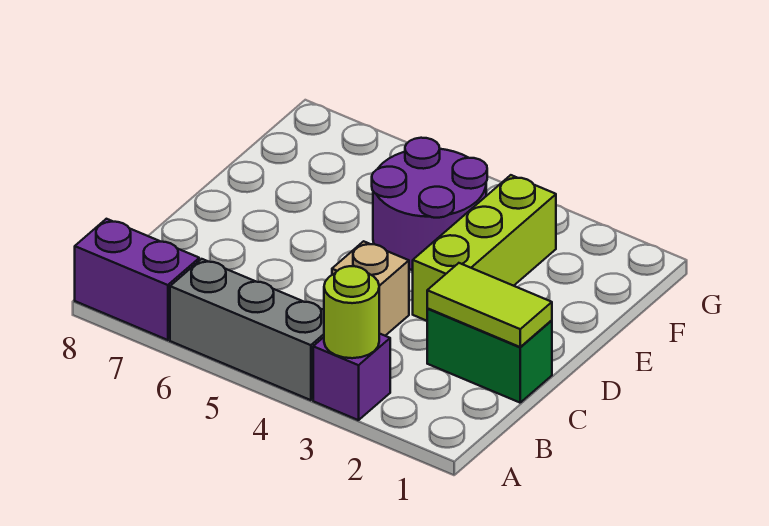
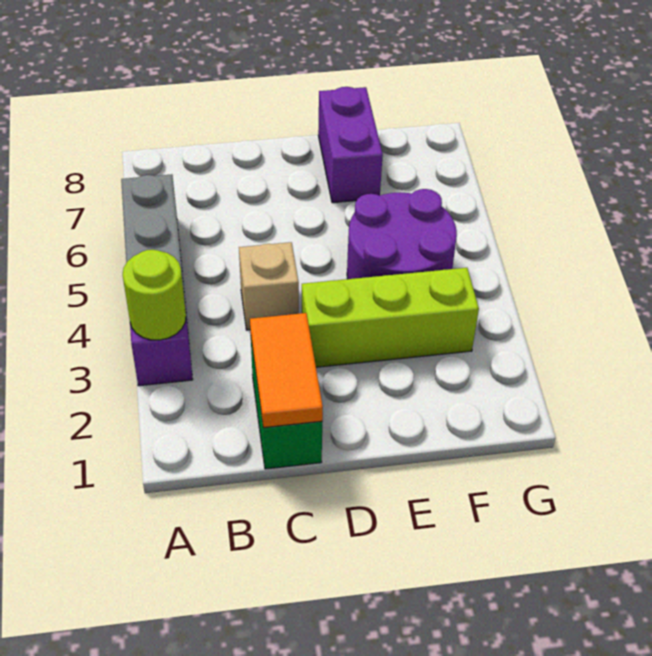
purple brick A7:A8 level 1 -> purple brick E7:E8 level 1
lime tile C1:C2 level 2 -> orange tile C1:C2 level 2

